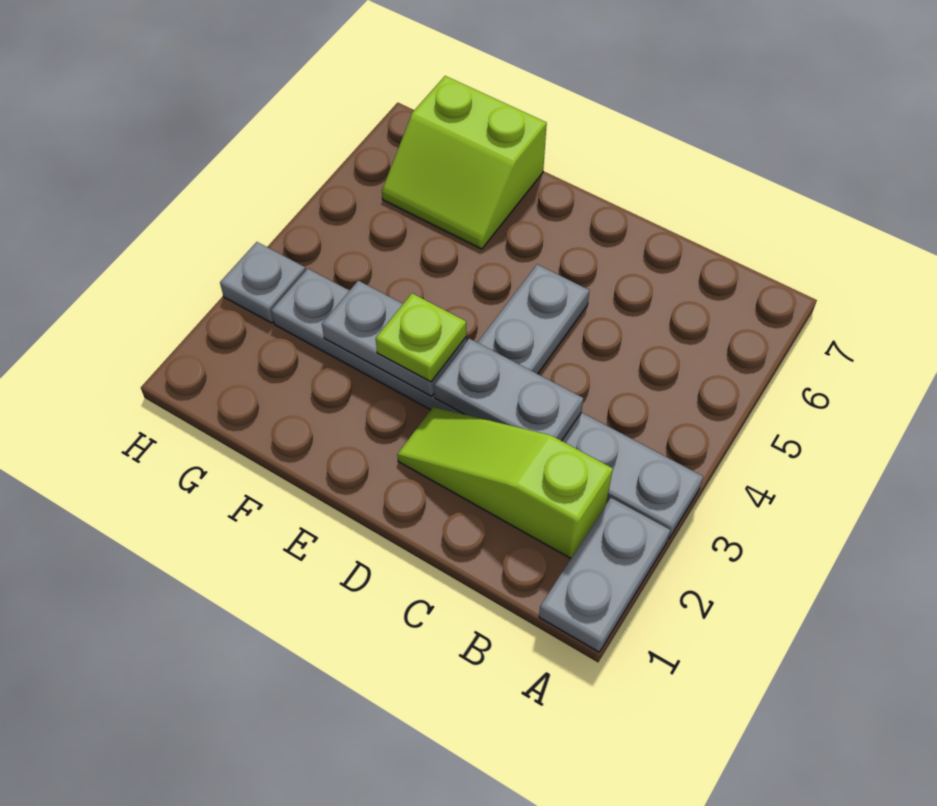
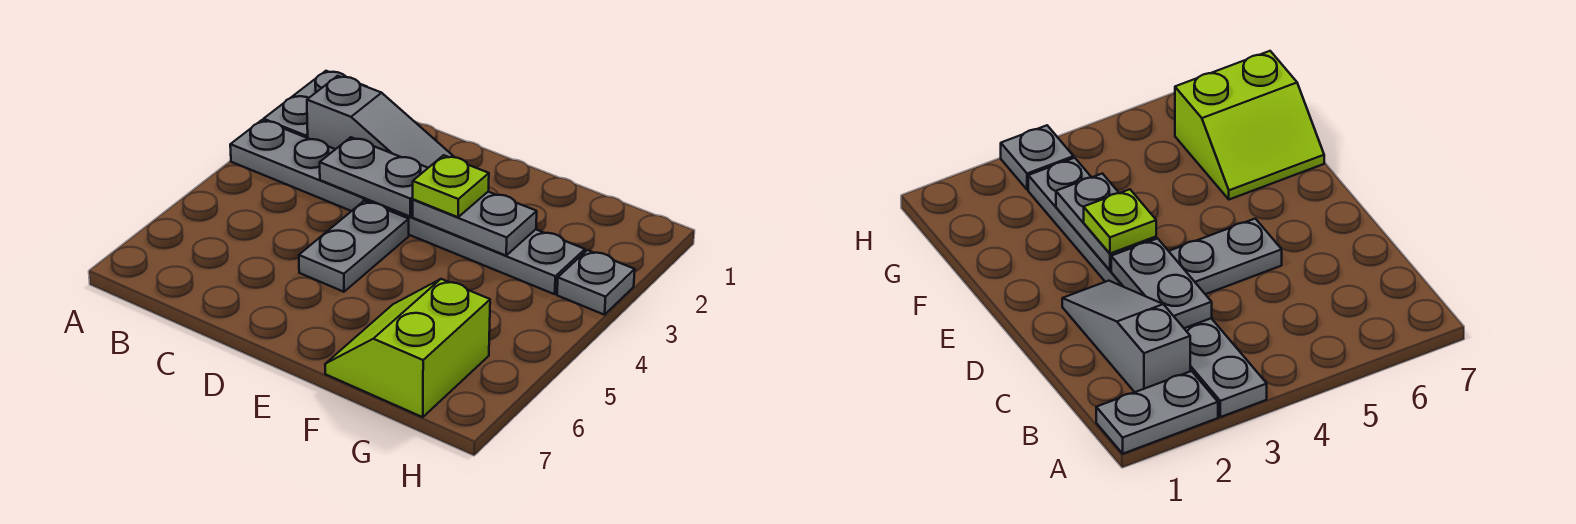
lime slope B2:D2 level 1 top B -> grey slope B2:D2 level 1 top B
lime slope F6:G7 level 1 top 7 -> lime slope F6:G7 level 1 top G

